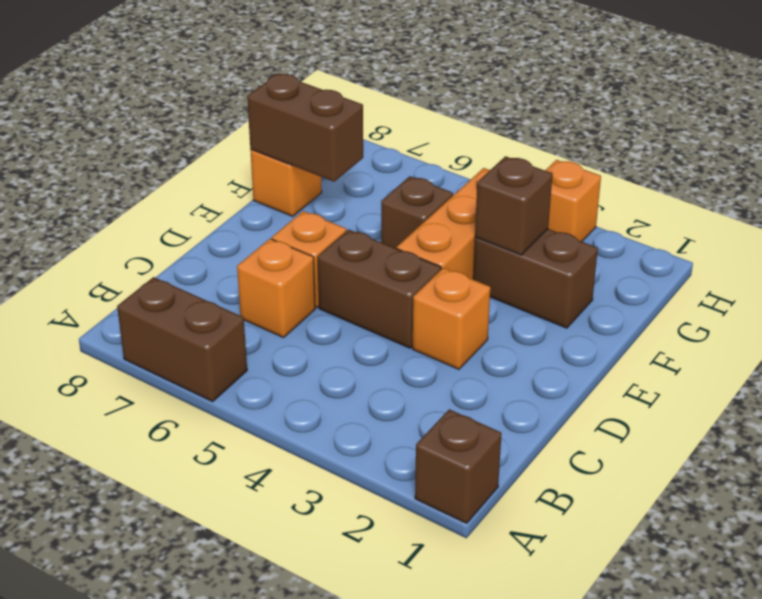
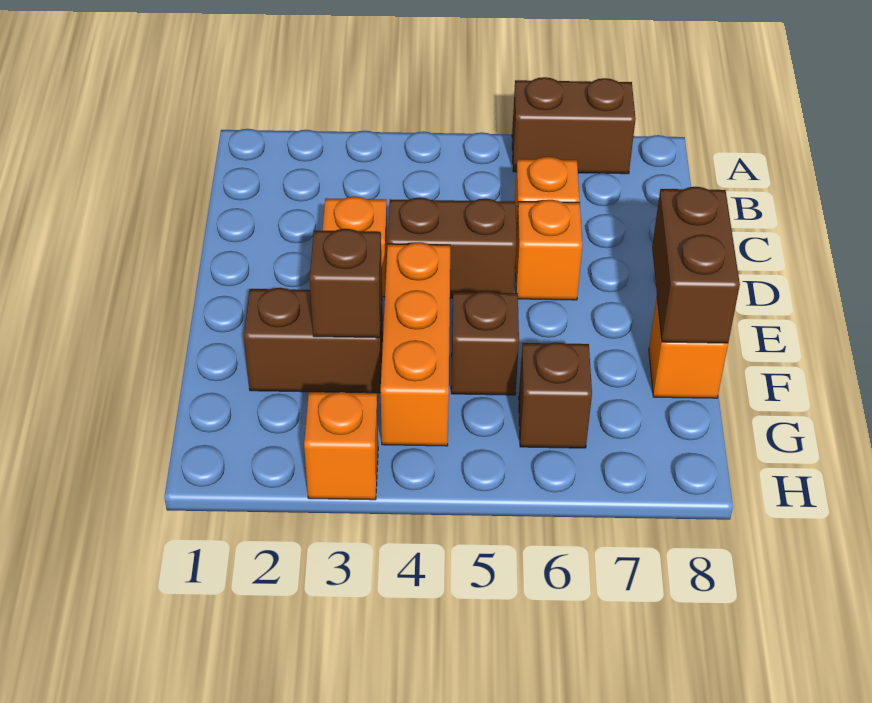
brown brick A1 level 1 -> brown brick G6 level 1
brown brick F7:F8 level 2 -> brown brick E8:F8 level 2

